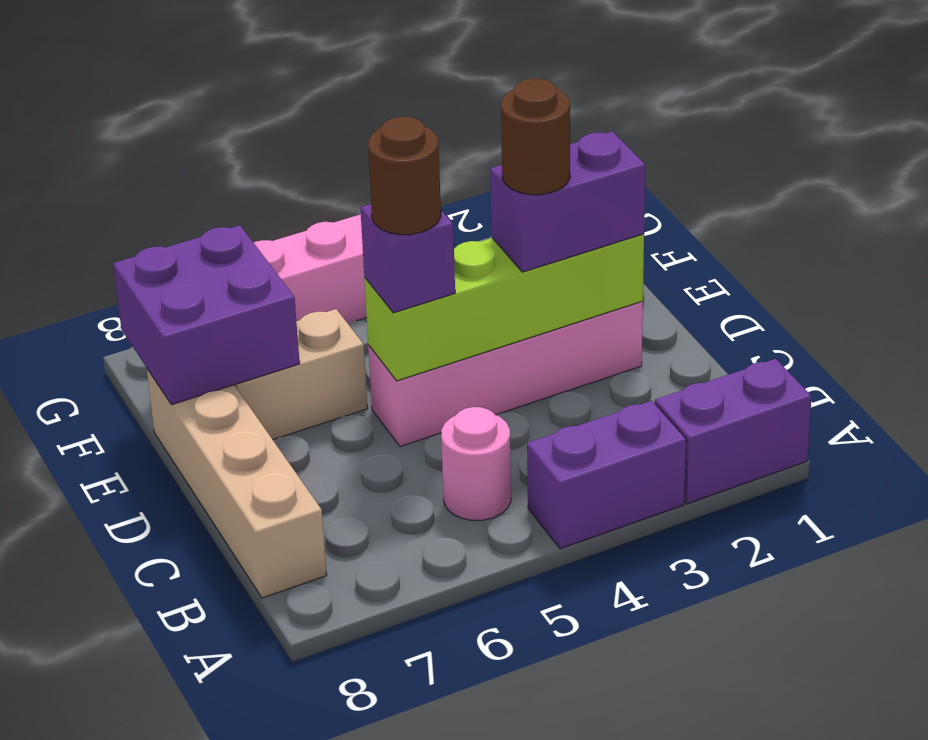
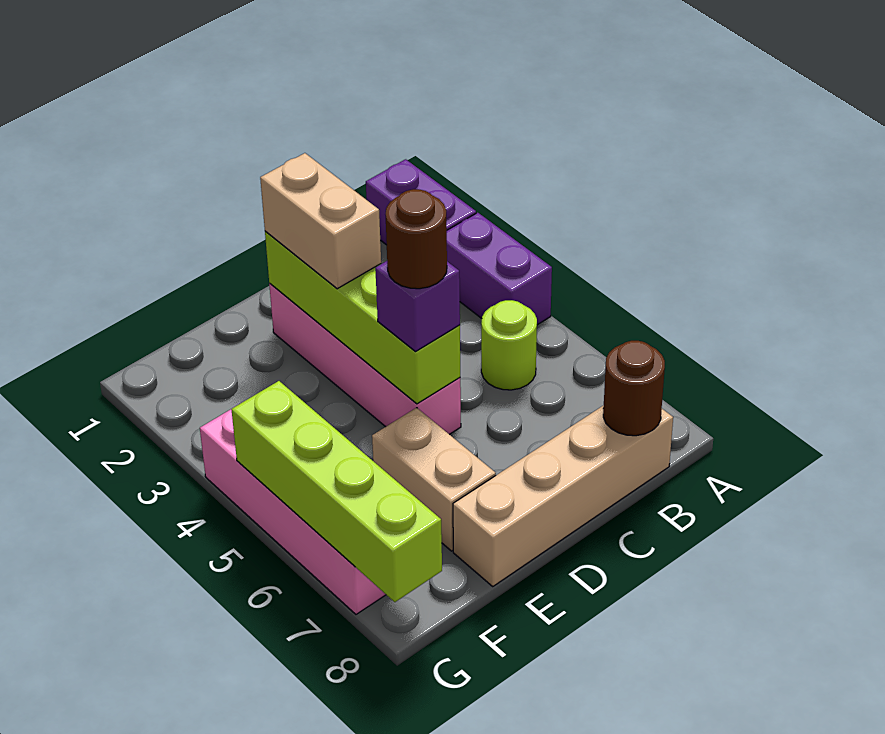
pink round brick B5 level 1 -> lime round brick B5 level 1
purple brick D2:D3 level 3 -> tan brick D2:D3 level 3
brown round brick D3 level 4 -> brown round brick B8 level 2
purple brick E7:F8 level 2 -> none
none -> lime brick G5:G8 level 2

